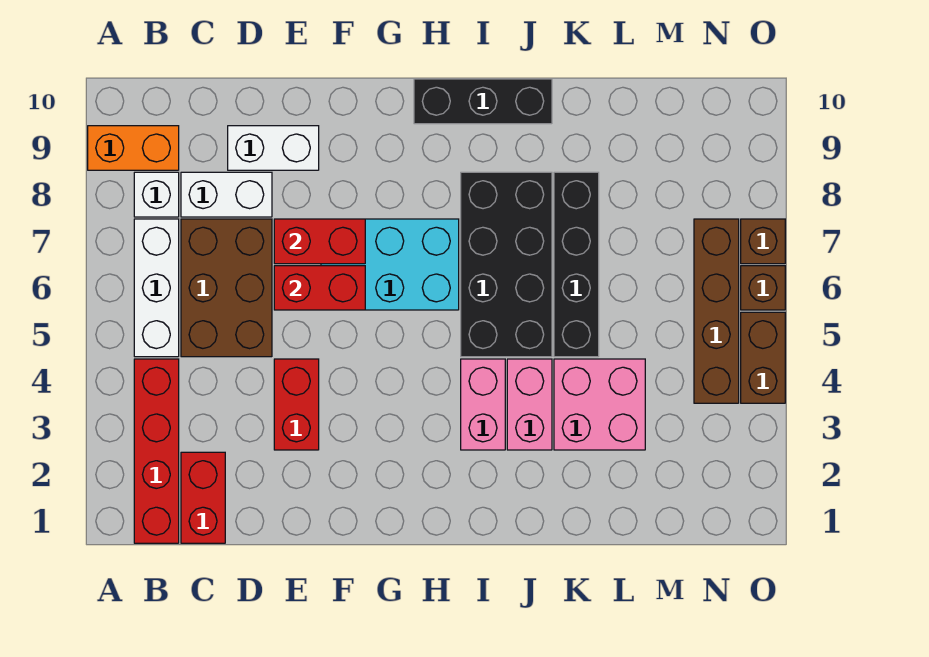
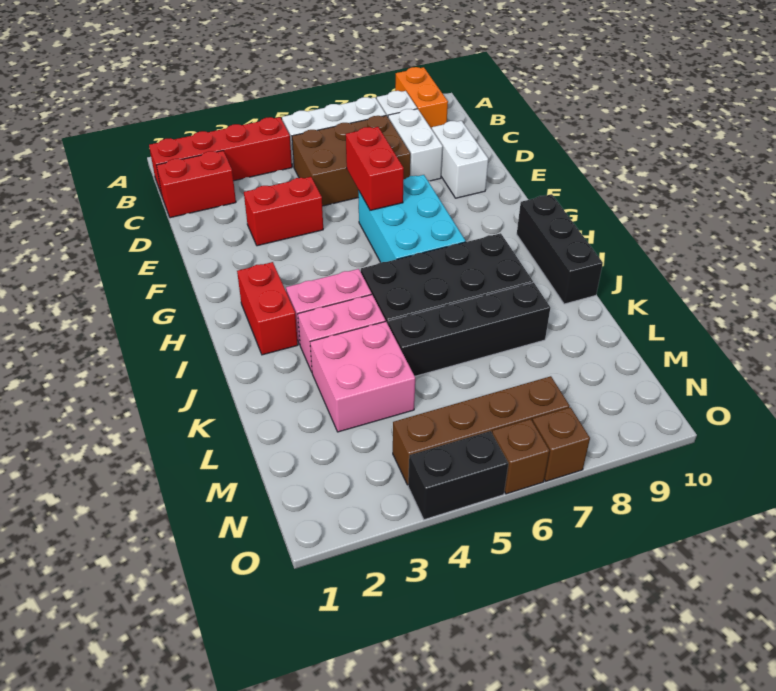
red brick E7:F7 level 2 -> red brick H2:I2 level 1
brown brick O4:O5 level 1 -> black brick O4:O5 level 1

